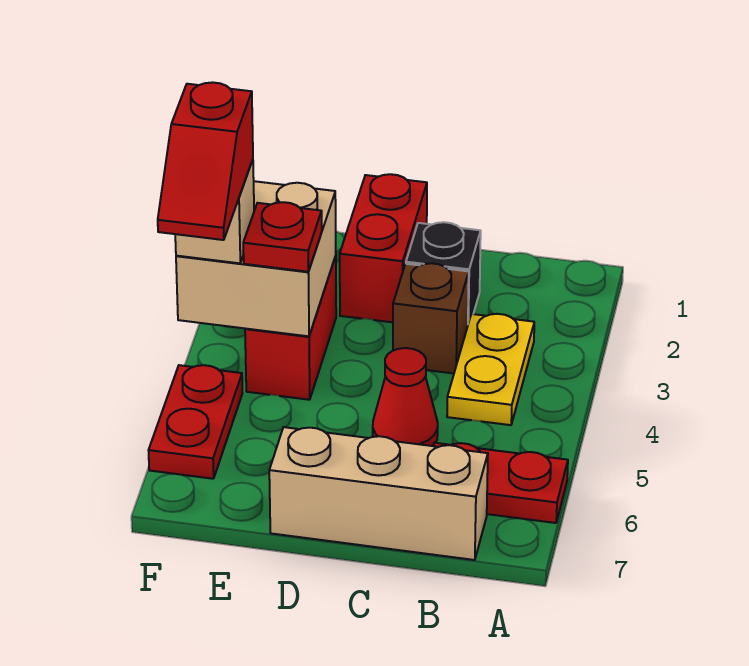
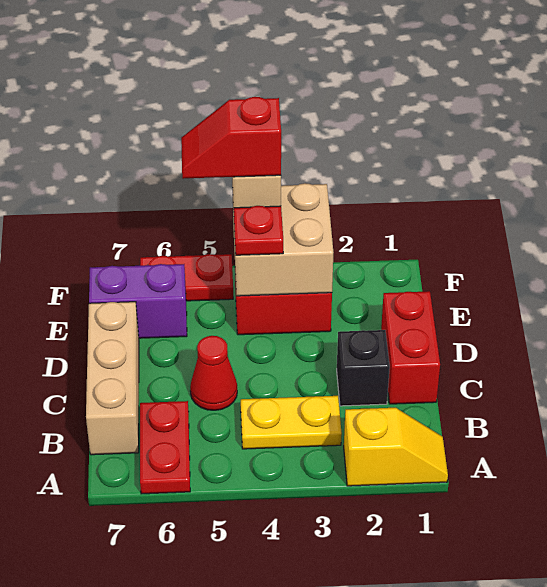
none -> yellow slope A1:A2 level 1 top 2
brown brick C3 level 1 -> none
red brick D1:D2 level 1 -> red brick C1:D1 level 1
none -> purple brick E6:E7 level 1

